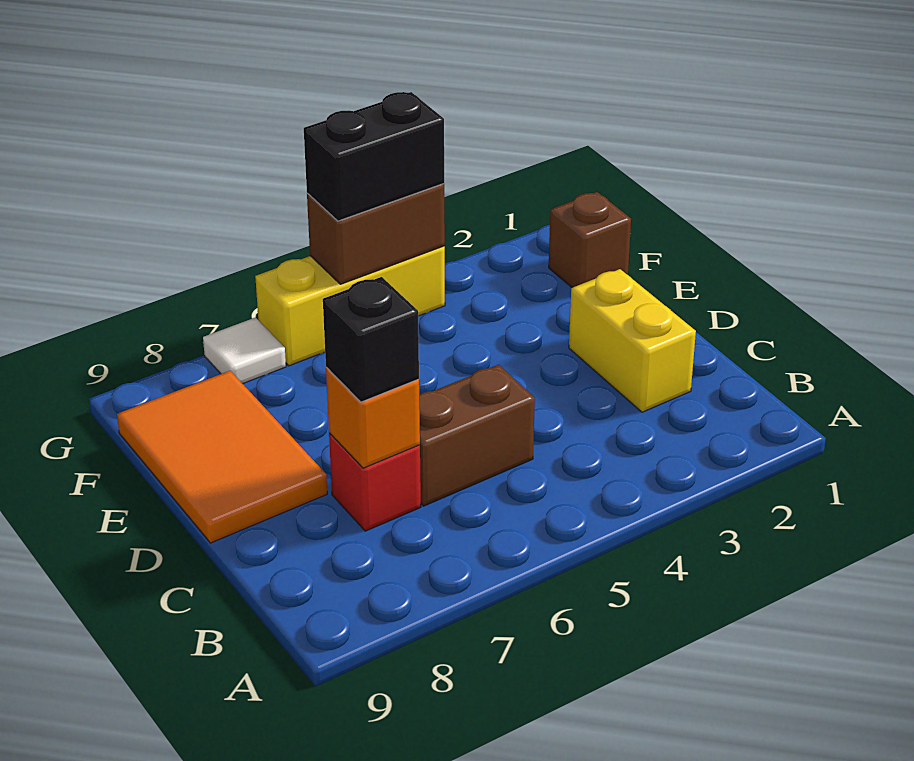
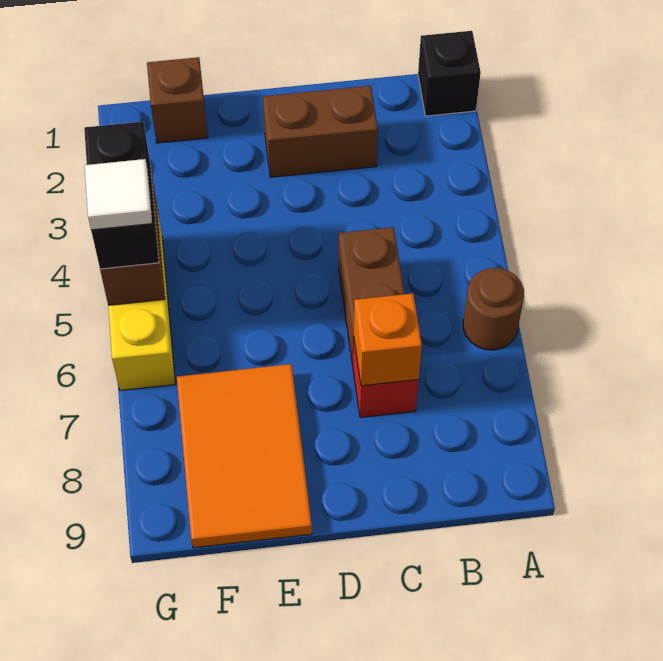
none -> brown round brick A6 level 1
yellow brick C2:D2 level 1 -> brown brick C2:D2 level 1
black brick C7 level 3 -> black brick A1 level 1
orange tile D8:F9 level 1 -> orange tile E7:F9 level 1
white tile G7 level 1 -> white tile G5 level 4

